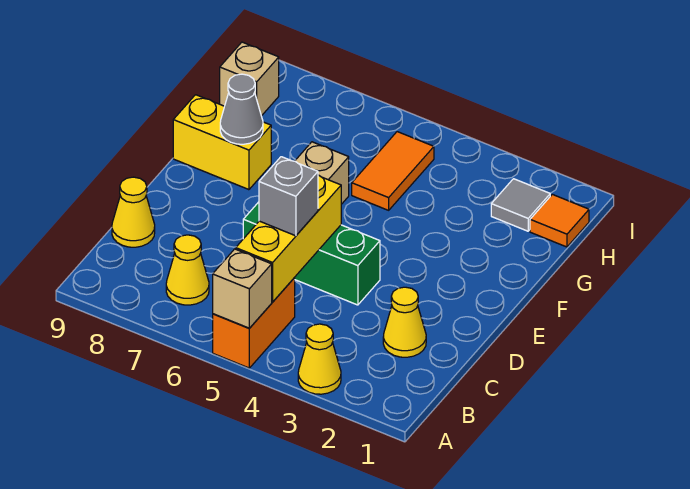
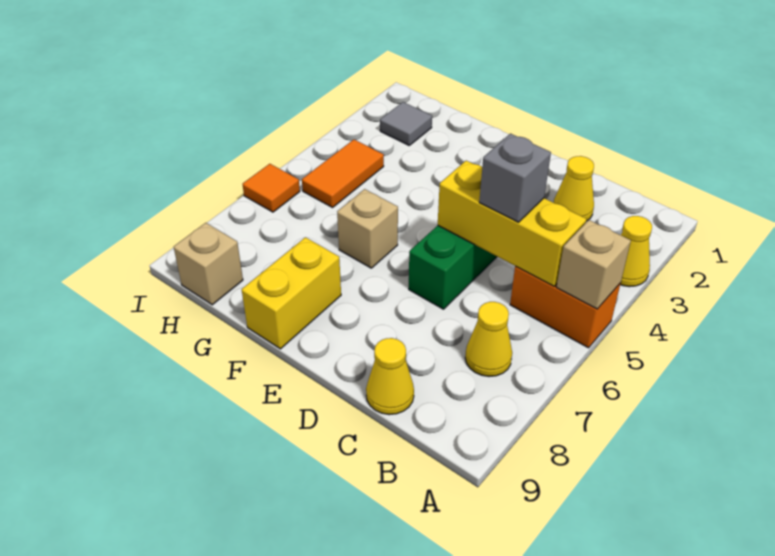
grey cone F8 level 2 -> none
orange tile G5:H5 level 1 -> orange tile H4:H5 level 1
orange tile H1 level 1 -> orange tile I6 level 1

